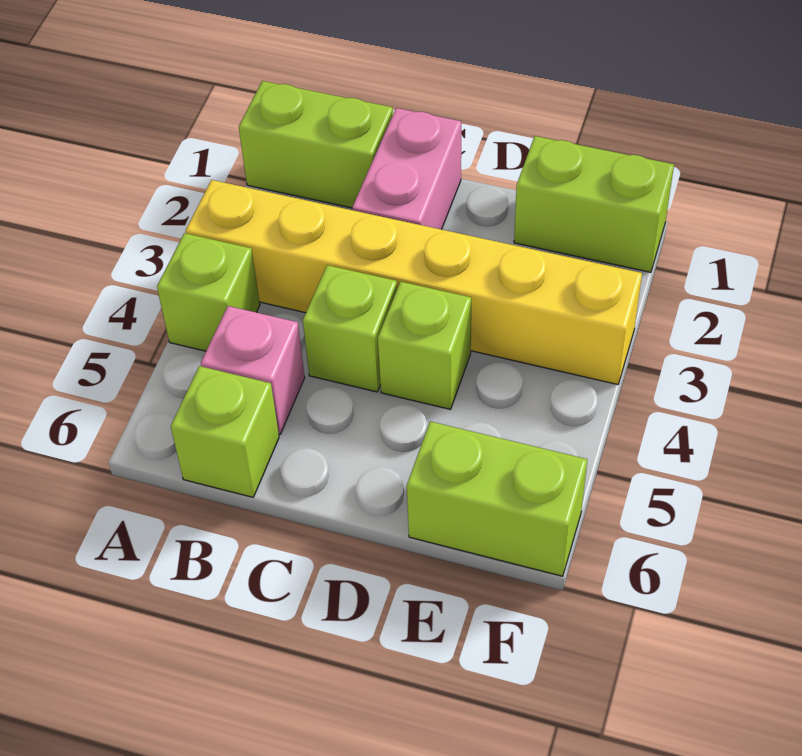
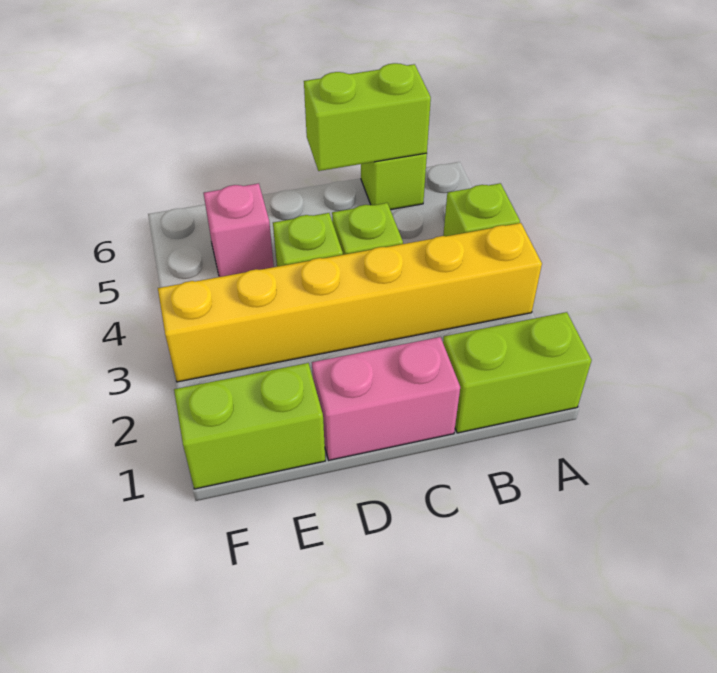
pink brick B5 level 1 -> pink brick E5 level 1
pink brick C1:C2 level 1 -> pink brick C1:D1 level 1
lime brick E6:F6 level 1 -> lime brick B6:C6 level 2

